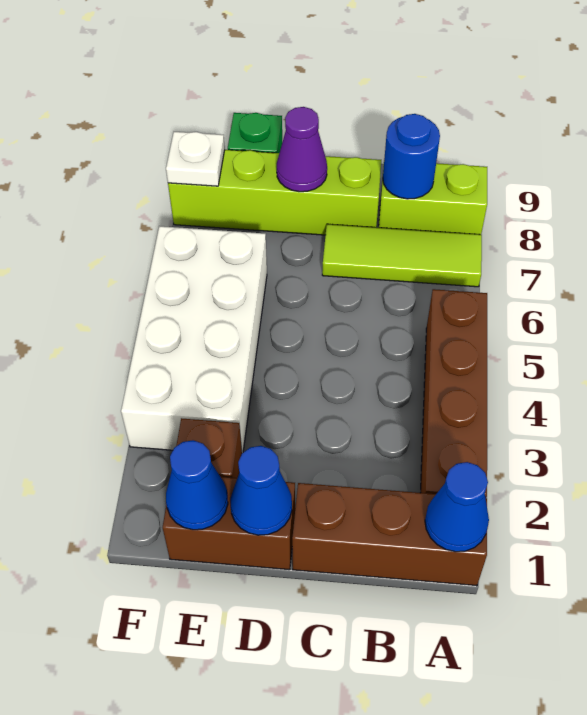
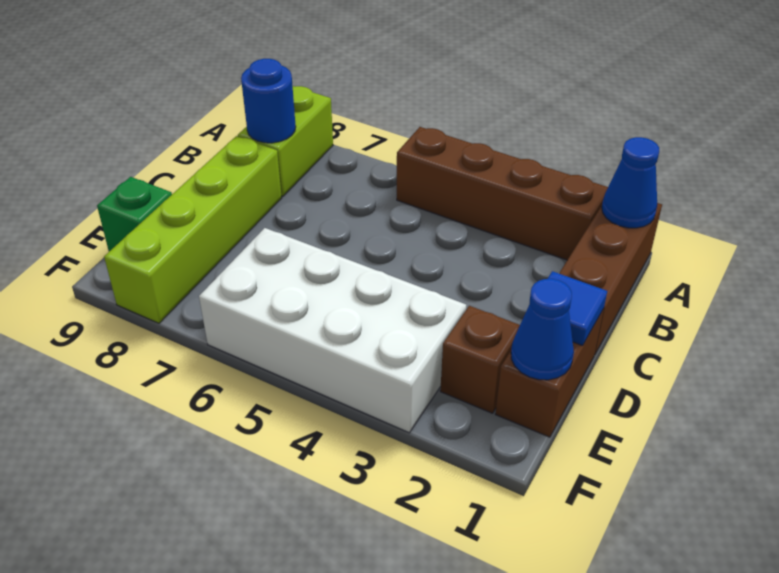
lime tile A7:C7 level 1 -> none
blue cone D1 level 2 -> blue tile D1 level 2
purple cone D8 level 2 -> none
white plate F8 level 2 -> none

